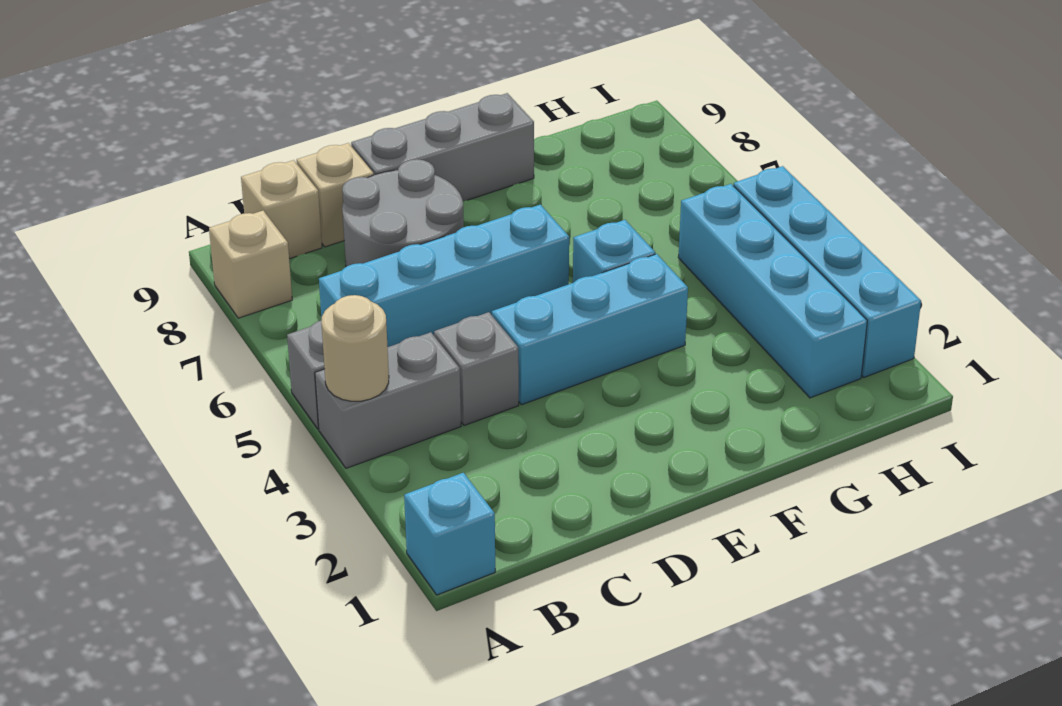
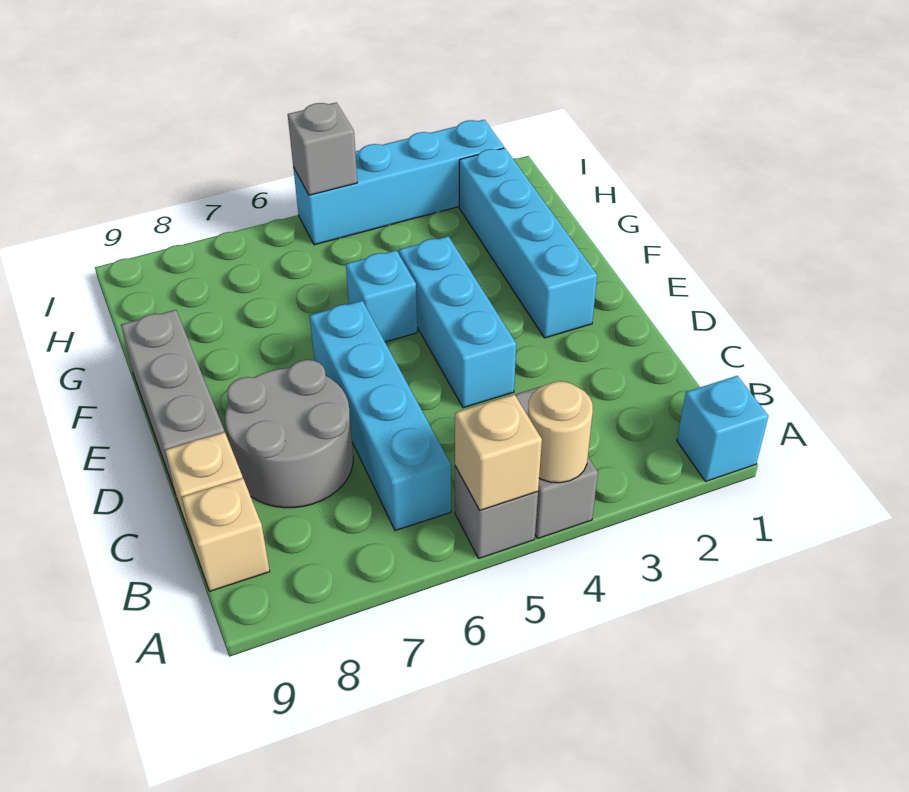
tan brick A8 level 1 -> tan brick A5 level 2
grey brick C4 level 1 -> grey brick I5 level 2
cyan brick H2:H5 level 1 -> cyan brick E2:H2 level 1

